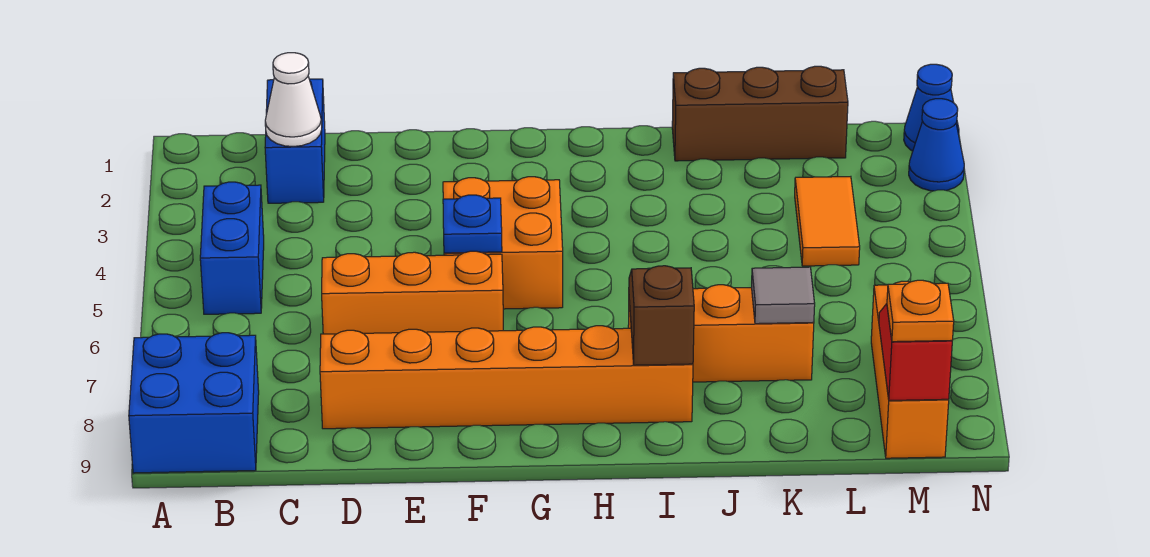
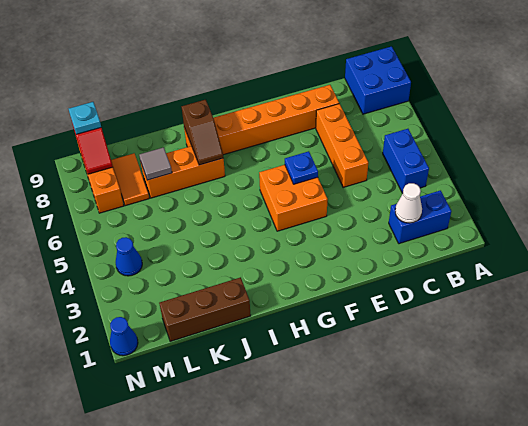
blue brick C1:C2 level 1 -> blue brick B2:C2 level 1
orange brick D6:F6 level 1 -> orange brick D5:D7 level 1
orange tile L3:L4 level 1 -> orange tile L7:L8 level 1
orange plate M9 level 3 -> cyan plate M9 level 3
blue cone N2 level 1 -> blue cone M4 level 1

